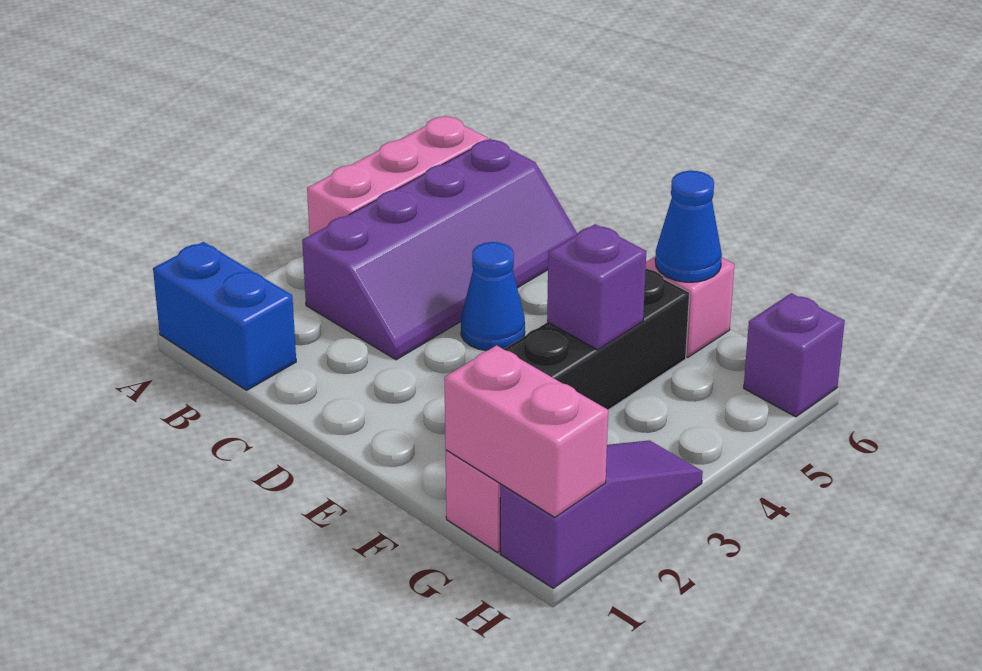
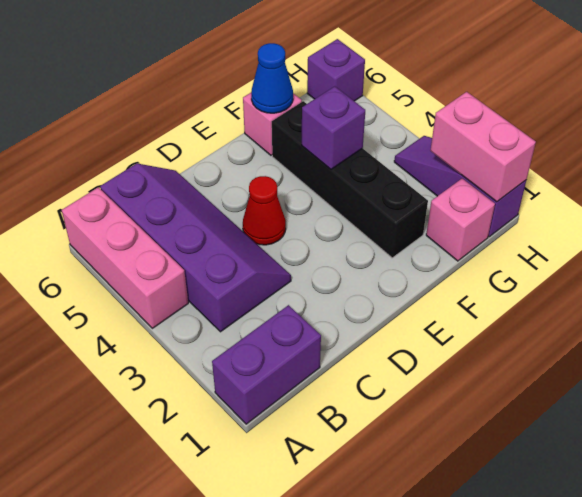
blue brick A1:B1 level 1 -> purple brick A1:B1 level 1
blue cone D4 level 1 -> red cone D4 level 1
pink brick G1:H1 level 2 -> pink brick H1:H2 level 2

